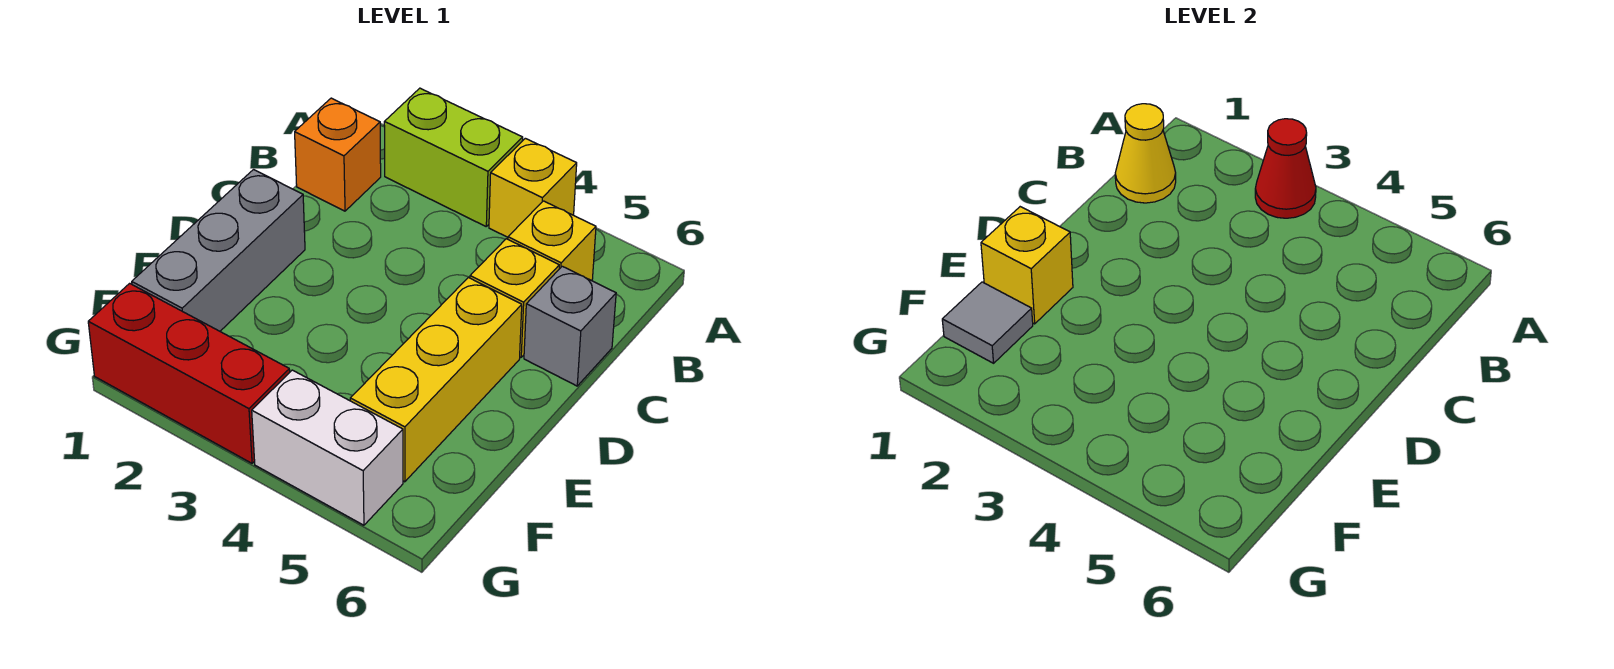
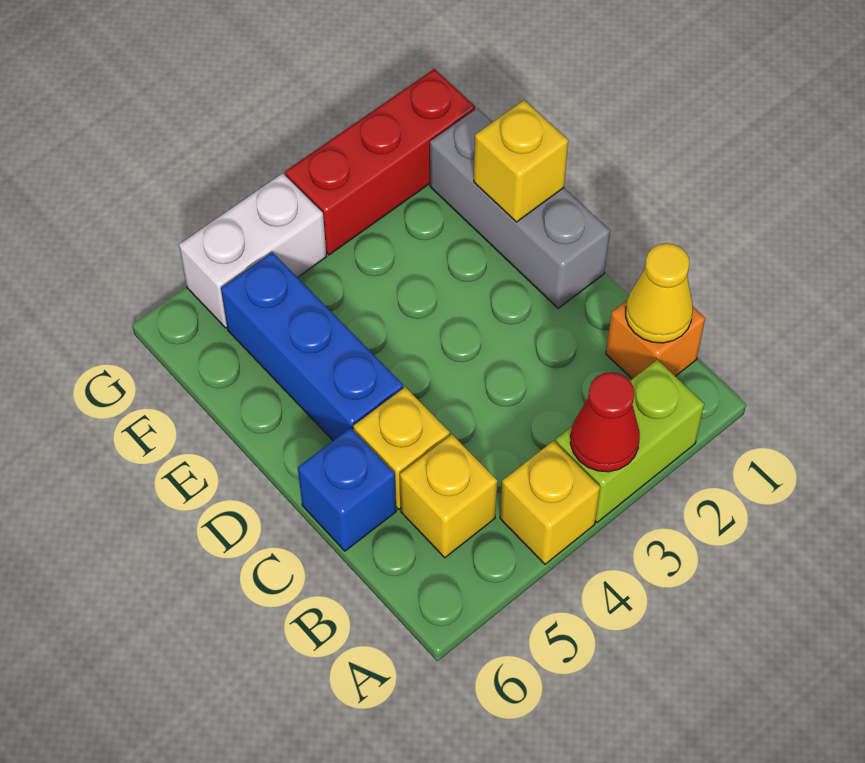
grey brick C6 level 1 -> blue brick C6 level 1
yellow brick D5:F5 level 1 -> blue brick D5:F5 level 1
grey tile F1 level 2 -> none

